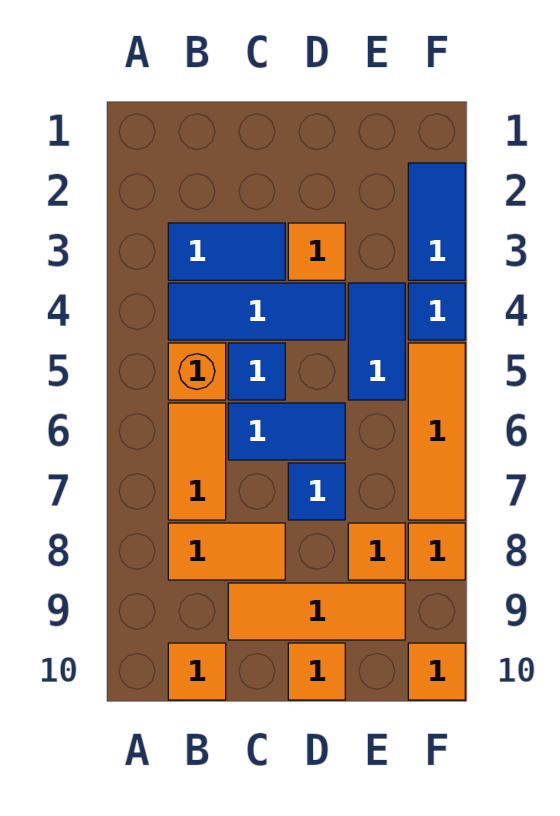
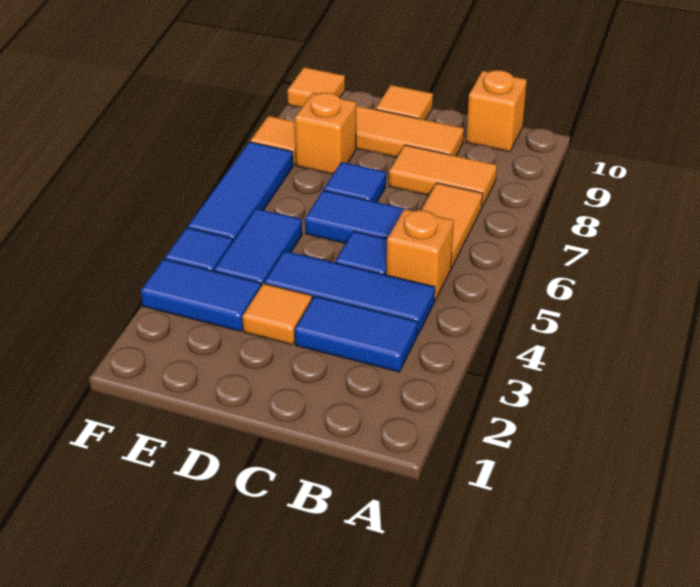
orange tile B10 level 1 -> orange brick B10 level 1
orange tile E8 level 1 -> orange brick E8 level 1
blue tile F2:F3 level 1 -> blue tile E3:F3 level 1
orange tile F5:F7 level 1 -> blue tile F5:F7 level 1

